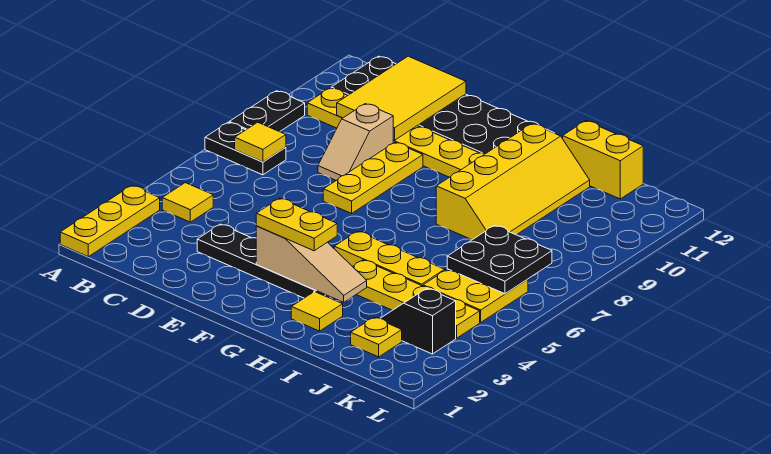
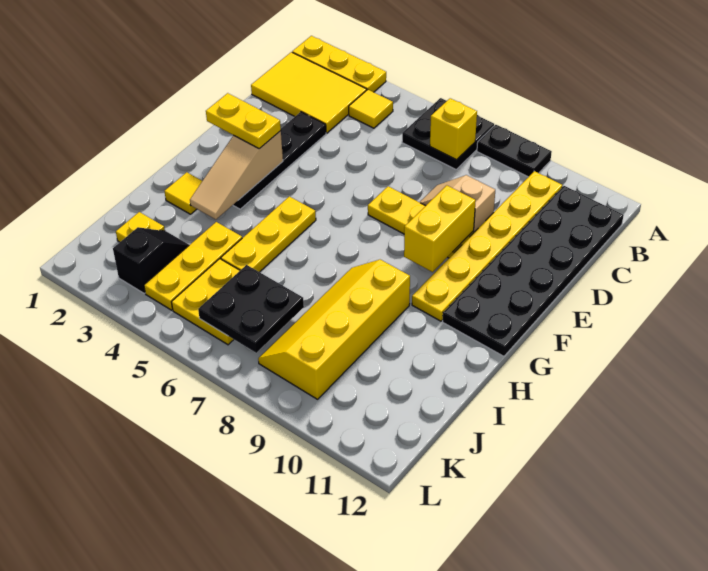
black plate A7:B7 level 1 -> black plate A6:B7 level 1
yellow tile B7 level 2 -> yellow brick B7 level 2
yellow tile C10:D12 level 2 -> yellow tile B1:C3 level 1
yellow plate F3:G3 level 3 -> yellow plate F2:F3 level 3
yellow plate H4:K4 level 1 -> yellow plate I4:K4 level 1
yellow slope H8:I11 level 1 top H -> yellow slope H8:K9 level 1 top 9
yellow brick I12:J12 level 1 -> yellow brick E9:F9 level 2

